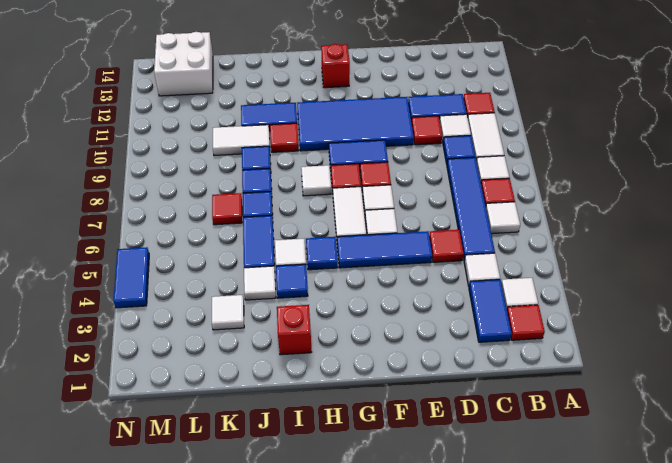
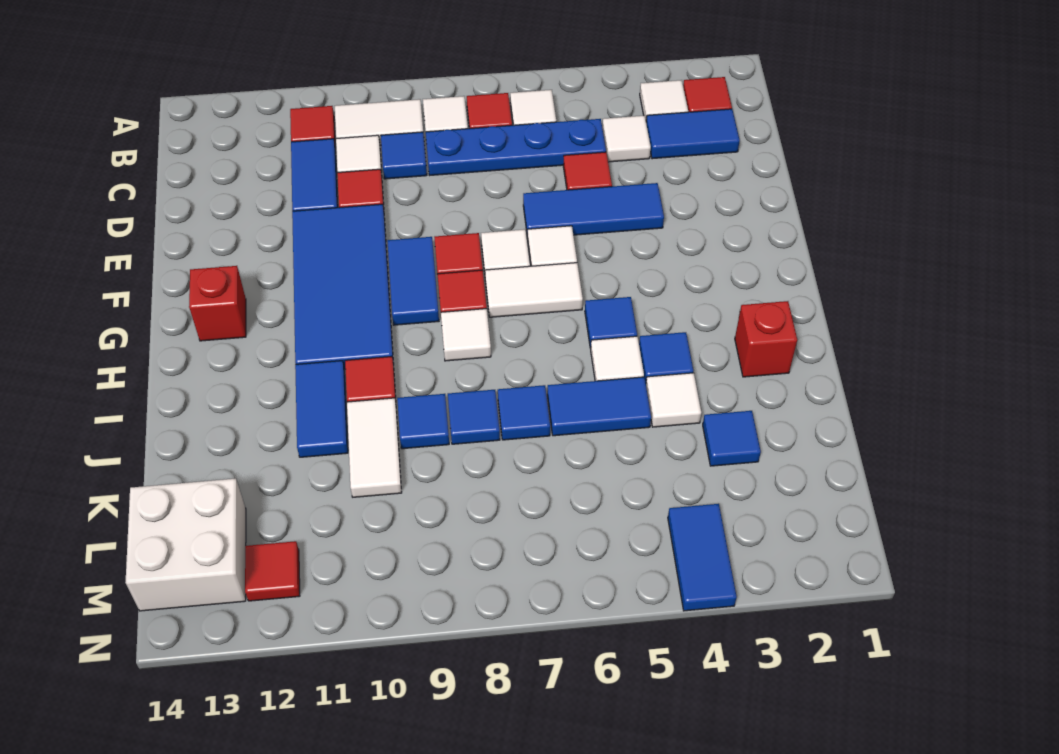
blue tile C5:C8 level 1 -> blue plate C5:C8 level 1
blue tile E5:G5 level 1 -> blue tile E4:E6 level 1
white tile K3 level 1 -> blue tile K3 level 1
red tile K7 level 1 -> red tile M12 level 1
blue tile N4:N5 level 1 -> blue tile M4:N4 level 1

